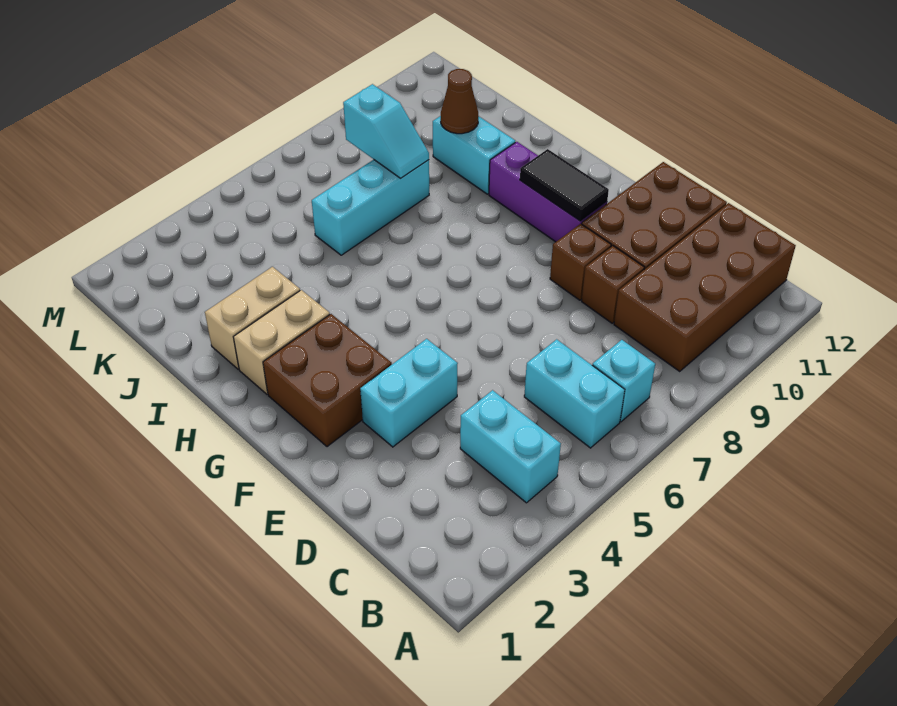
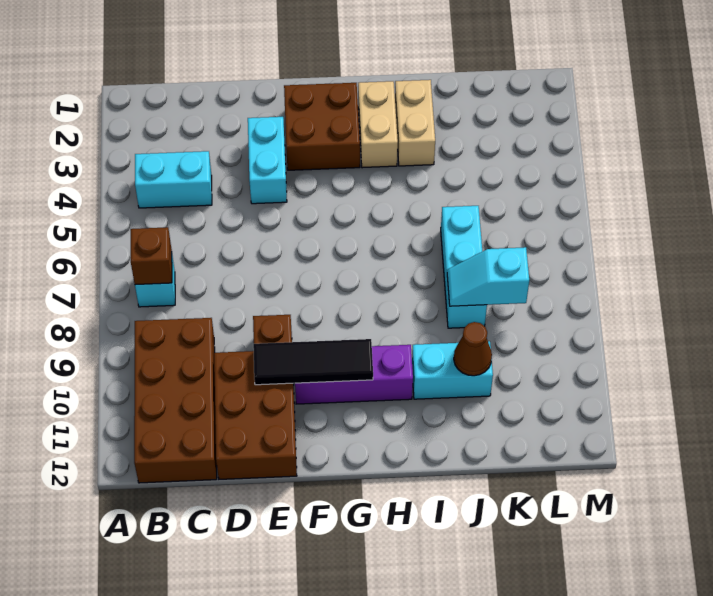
cyan brick B6:C6 level 1 -> none
brown brick D9 level 1 -> brown brick B7 level 2
black tile F10:G10 level 2 -> black tile E10:G10 level 2

